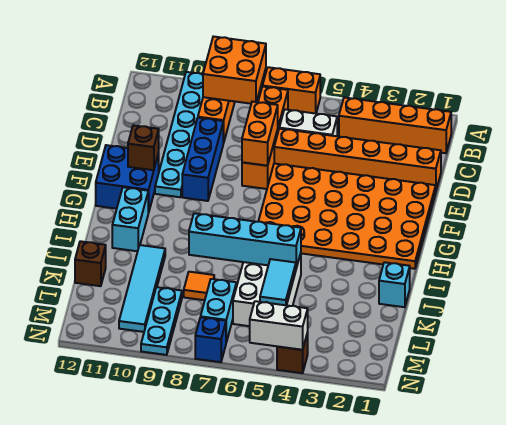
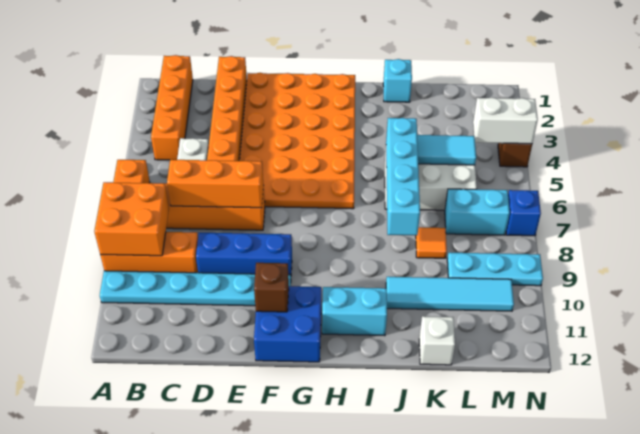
orange brick D7:E7 level 2 -> orange brick C7:E7 level 2
brown brick K12 level 1 -> white brick K12 level 1
white brick N4:N5 level 2 -> white brick M4:N4 level 2

